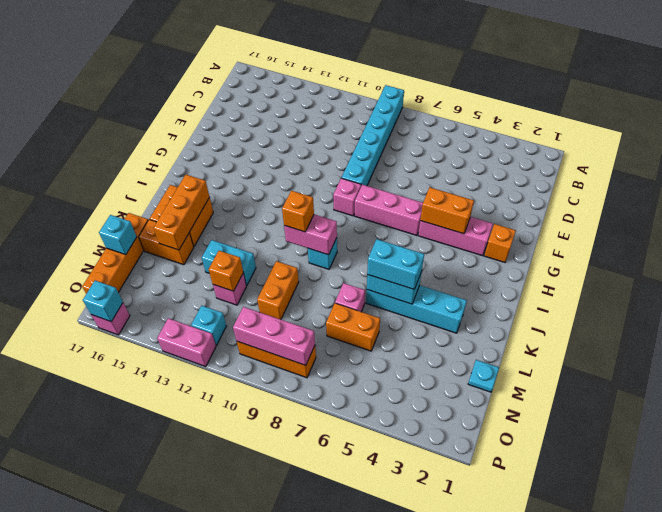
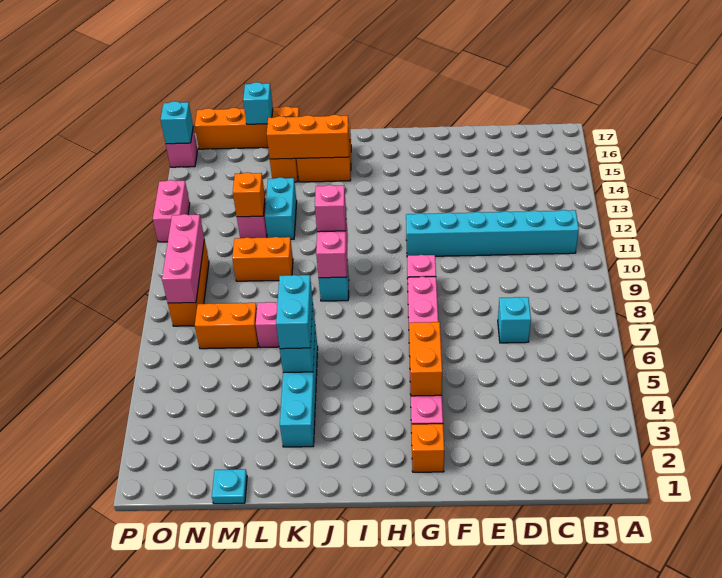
cyan brick A9:F9 level 1 -> cyan brick B11:G11 level 1
orange brick J10 level 3 -> pink brick J10 level 3
orange brick M6:M7 level 1 -> orange brick M7:N7 level 1
cyan brick O12 level 1 -> cyan brick D7 level 1

